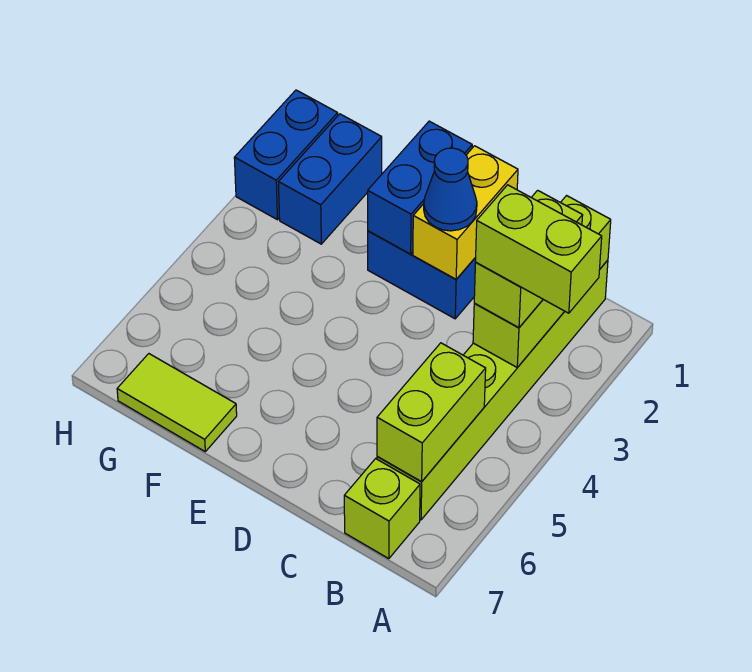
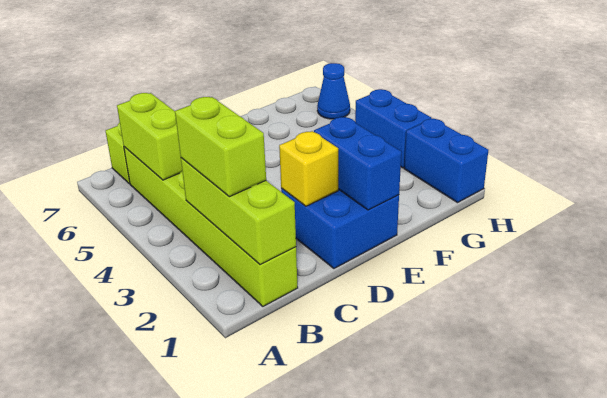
lime brick A3:B3 level 4 -> none
yellow brick D1:D2 level 2 -> yellow brick D2 level 2
blue cone D2 level 3 -> blue cone H6 level 1
lime tile F7:G7 level 1 -> none
blue brick G1:G2 level 1 -> blue brick H3:H4 level 1

